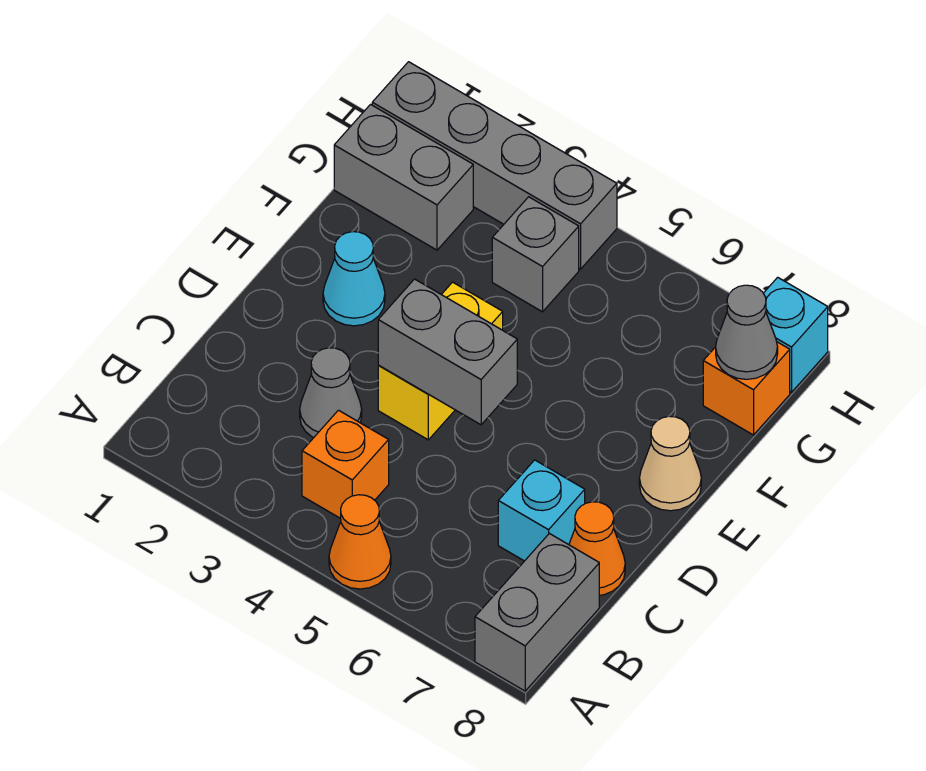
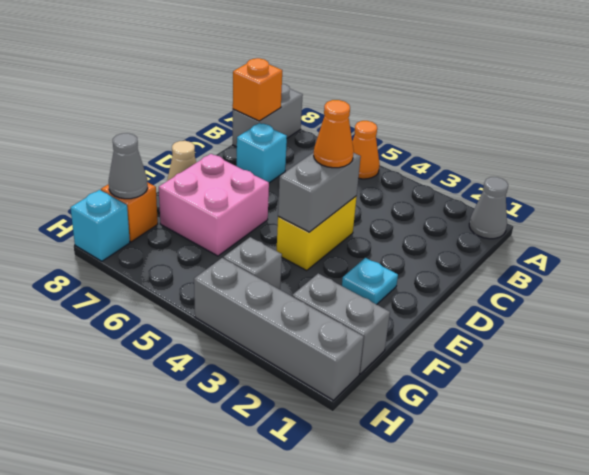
orange brick B4 level 1 -> orange brick B8 level 2
grey cone C3 level 1 -> grey cone A1 level 1
orange cone C8 level 1 -> orange cone D4 level 3
grey brick D4:D5 level 2 -> grey brick D4:E4 level 2
cyan cone E2 level 1 -> cyan plate E2 level 1
none -> pink brick E6:F7 level 1

